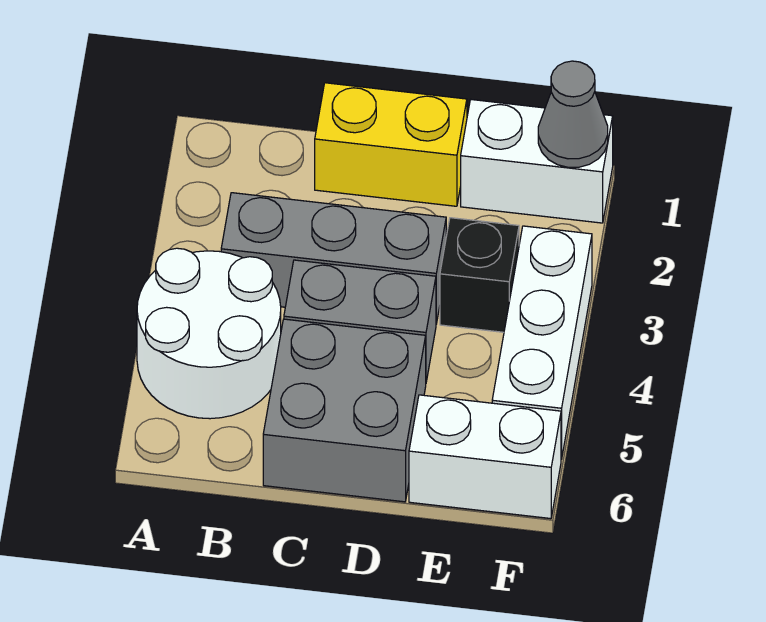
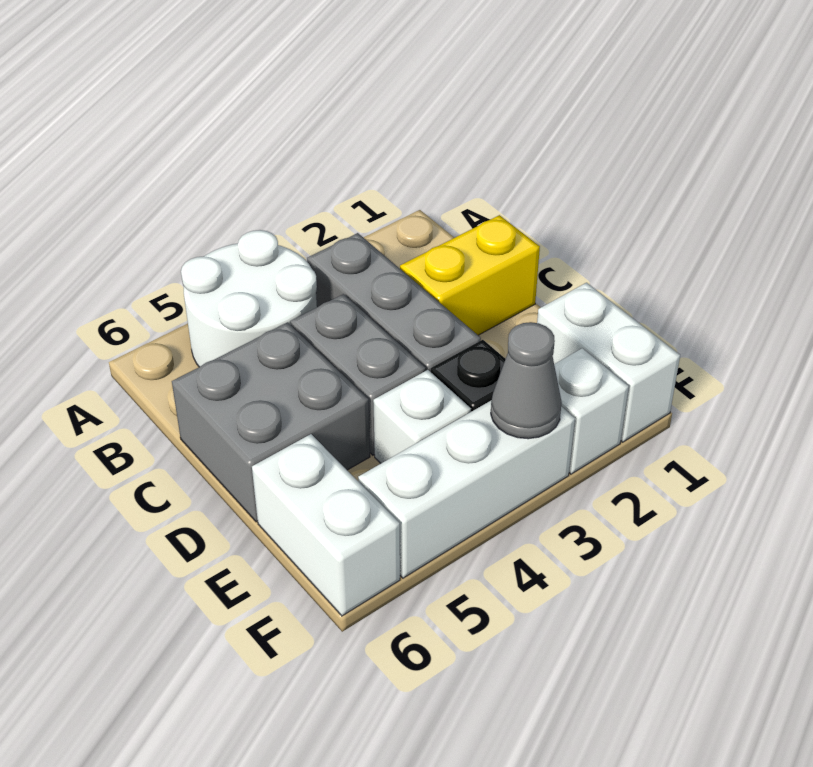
yellow brick C1:D1 level 1 -> yellow brick C1:C2 level 1
none -> white brick E4 level 1
grey cone F1 level 2 -> grey cone F3 level 2
none -> white brick F2 level 1

